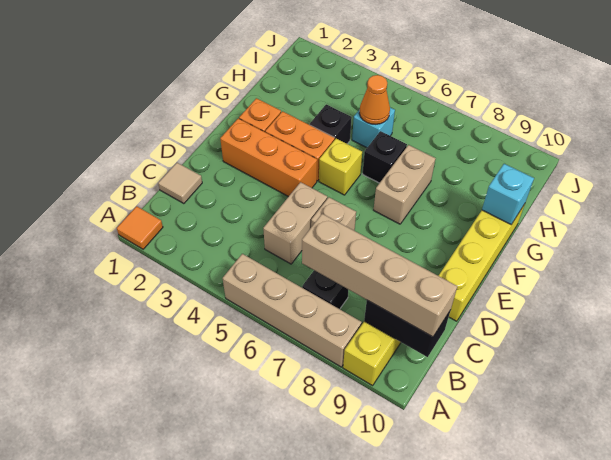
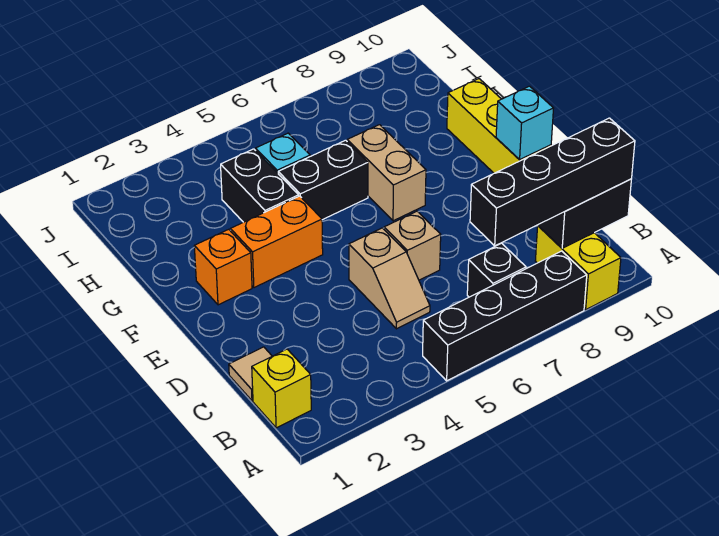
orange tile A1 level 1 -> none
tan brick A5:A8 level 1 -> black brick A5:A8 level 1
tan brick B7:B10 level 3 -> black brick B7:B10 level 3
tan brick C5:D5 level 1 -> tan slope C5:D5 level 1 top D
orange brick E2:E4 level 1 -> none
yellow brick F5 level 1 -> yellow brick B1 level 1
black brick G4 level 1 -> black brick G4:H4 level 1
black brick G6 level 1 -> black brick G5:G6 level 1
cyan brick G10 level 2 -> cyan brick E10 level 2
orange cone H5 level 2 -> none

